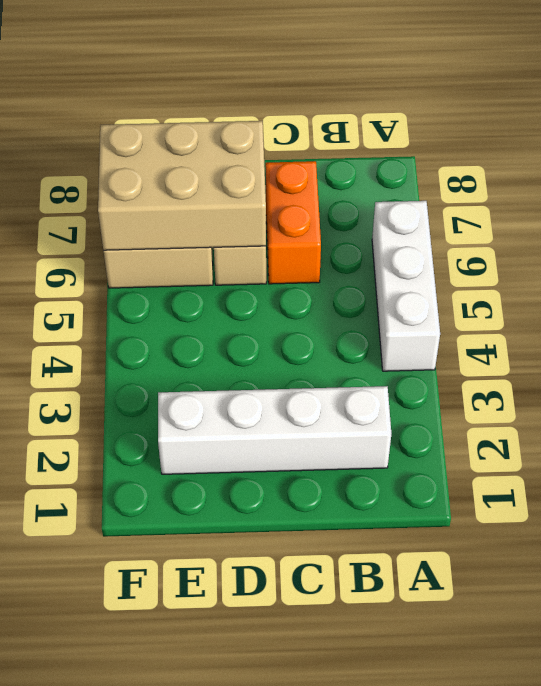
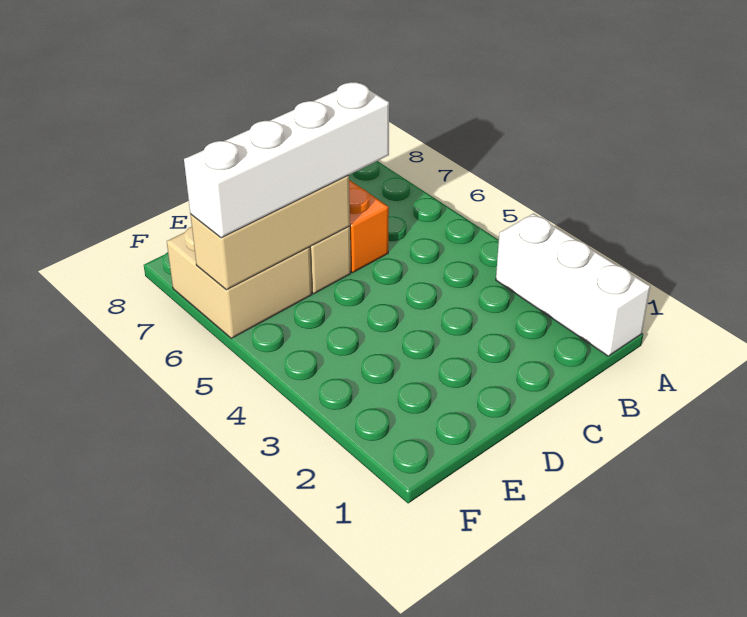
white brick A4:A6 level 1 -> white brick A1:A3 level 1
white brick B2:E2 level 1 -> white brick C6:F6 level 3
tan brick D6:F7 level 2 -> tan brick D6:F6 level 2

